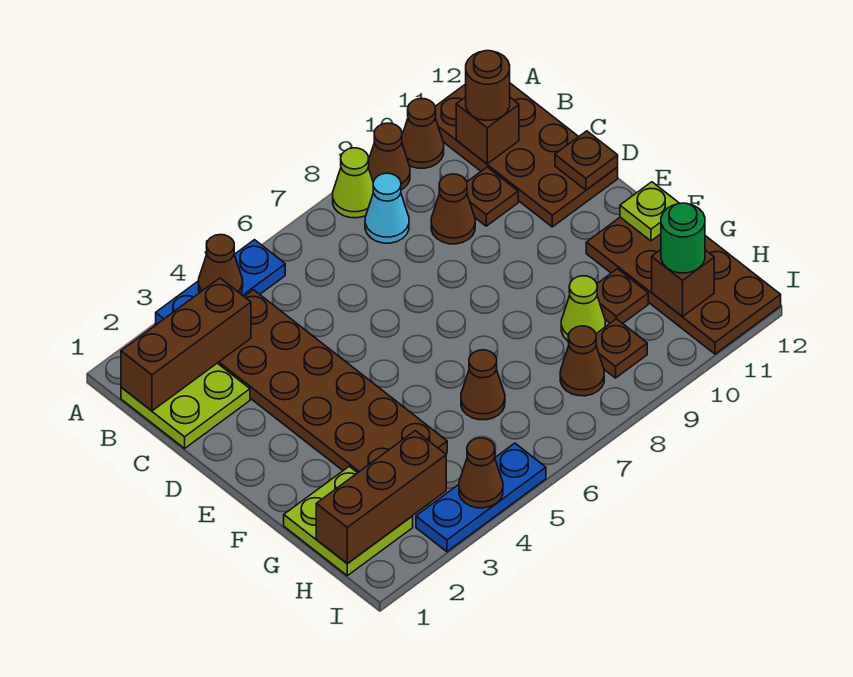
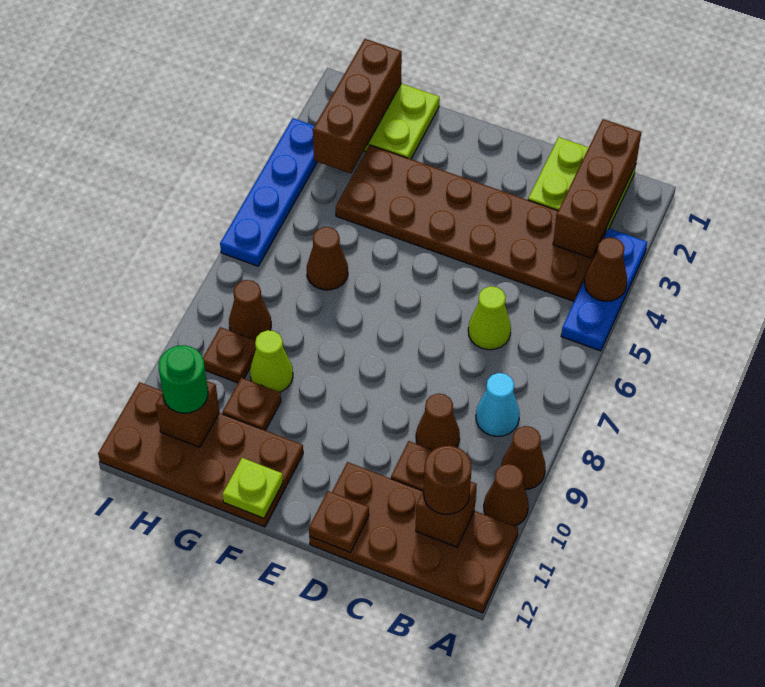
lime cone A8 level 1 -> lime cone C6 level 1
blue plate I3:I5 level 1 -> blue plate I3:I6 level 1
brown cone I4 level 2 -> none

